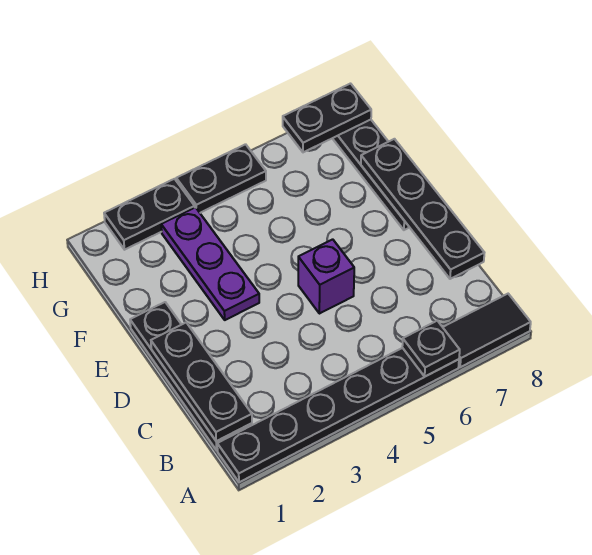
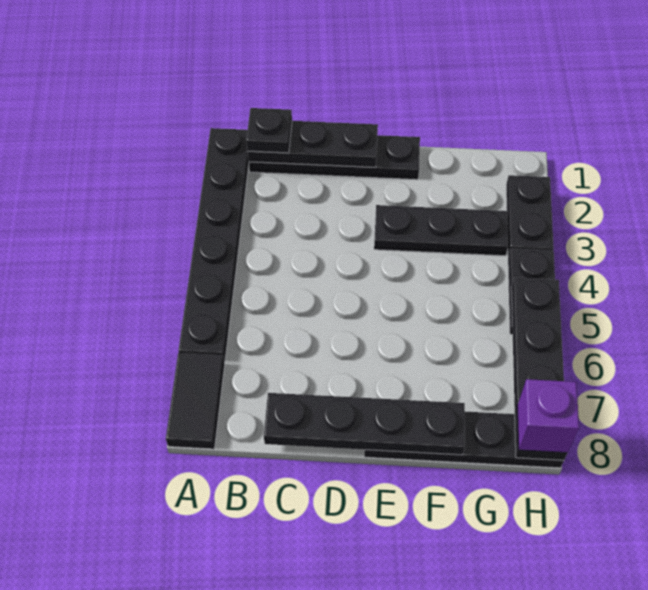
black plate A6 level 2 -> black plate B1 level 3
purple brick D5 level 1 -> purple brick H8 level 3
purple plate E3:G3 level 1 -> black plate E3:G3 level 1
black plate H7:H8 level 2 -> black plate H5:H8 level 2

